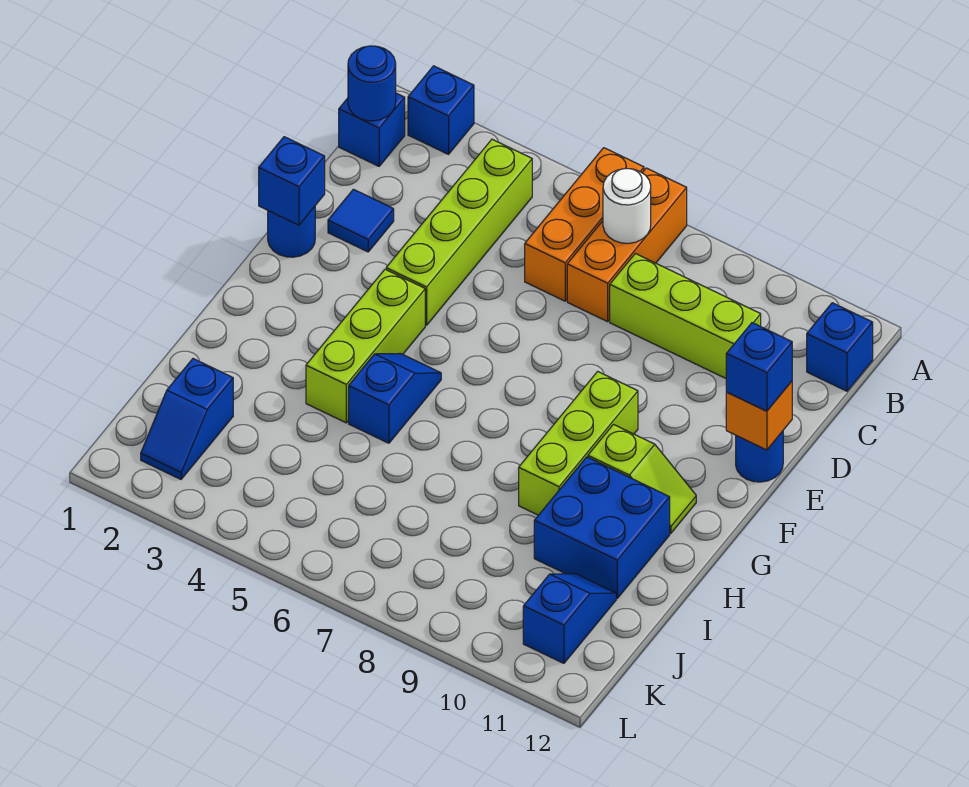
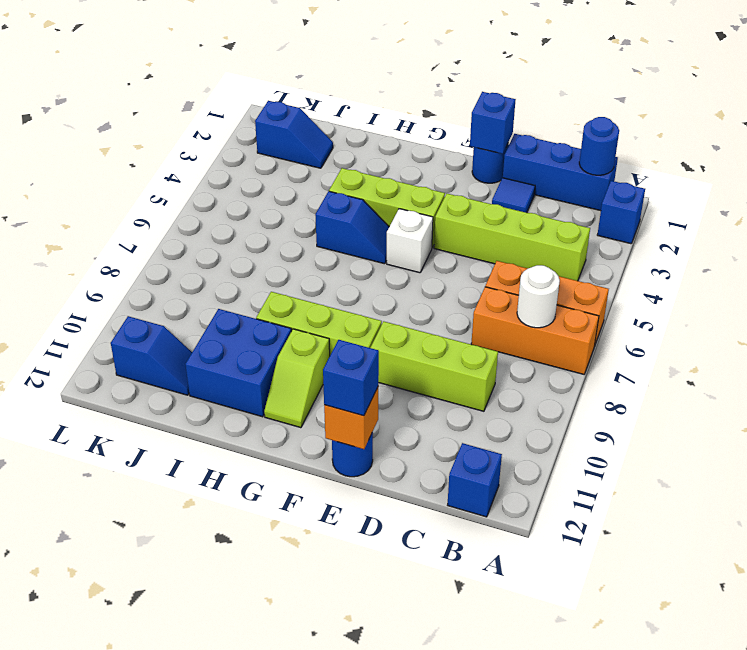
blue brick B1 level 1 -> blue brick B1:D1 level 1
lime brick C8:C10 level 1 -> lime brick C9:E9 level 1
none -> white brick F5 level 1
blue slope J2:K2 level 1 top J -> blue slope J2:K2 level 1 top K

